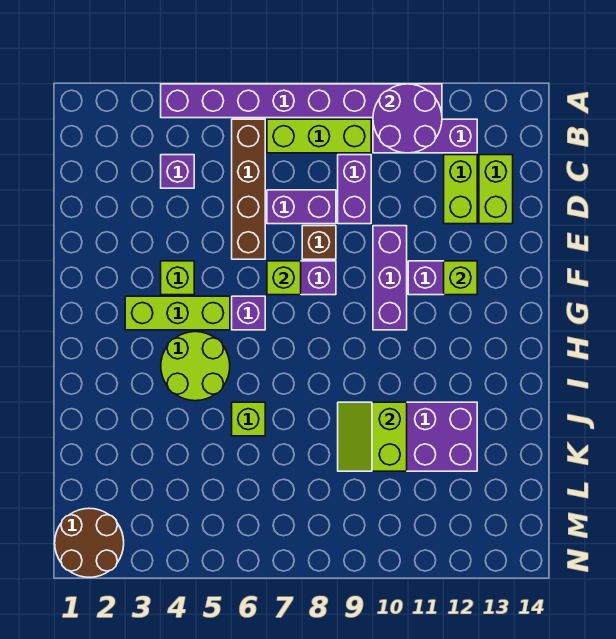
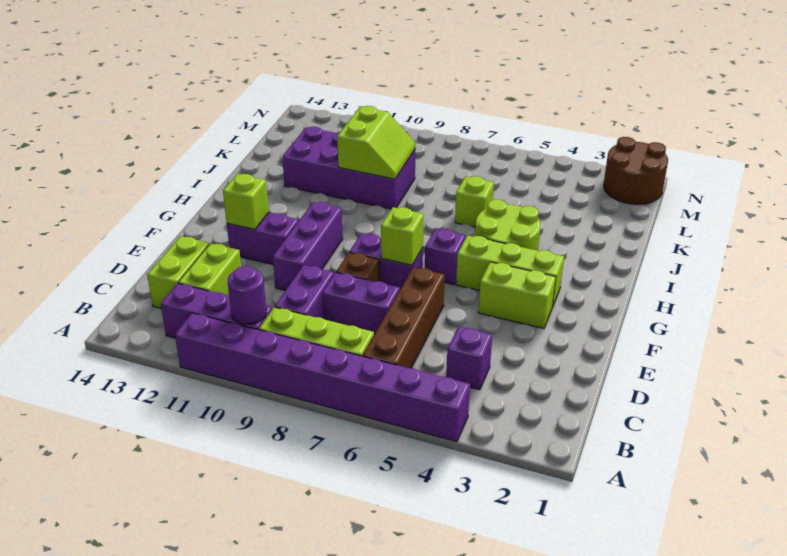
purple round brick A10:B11 level 2 -> purple round brick B10 level 2
lime brick F4 level 1 -> lime brick F3:F4 level 1

